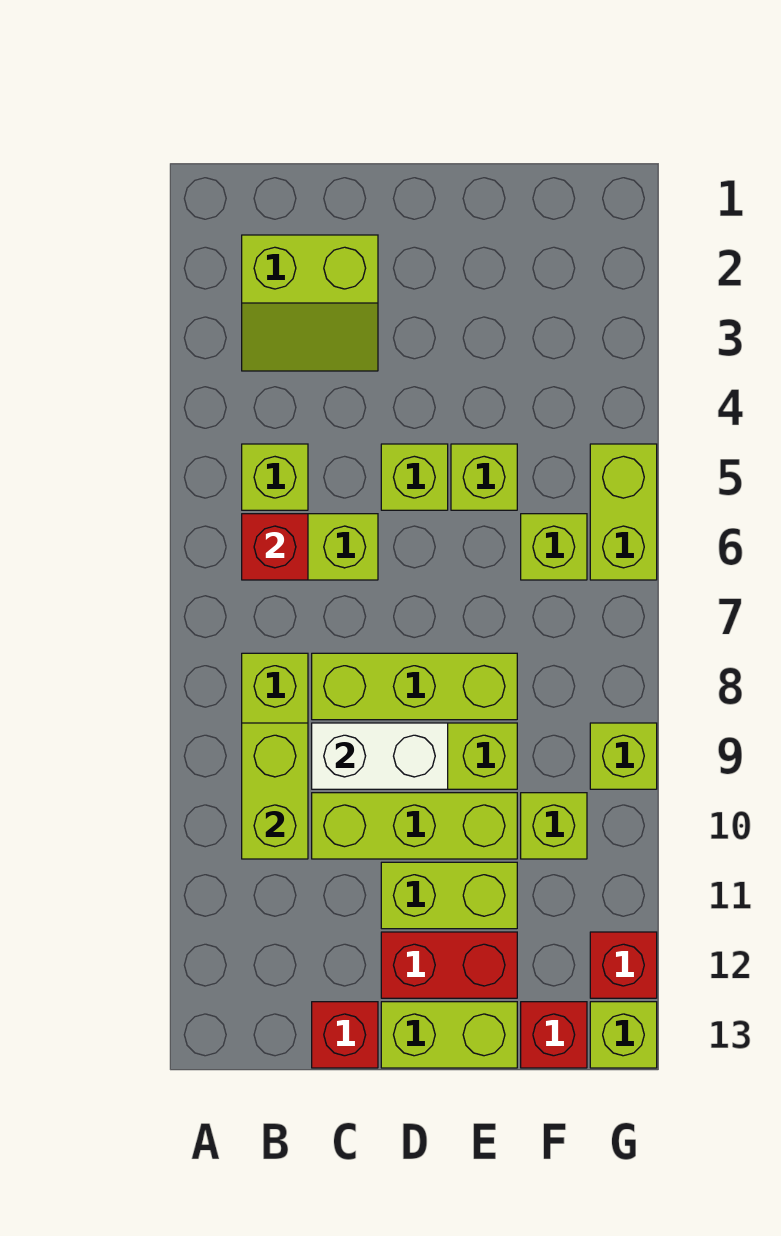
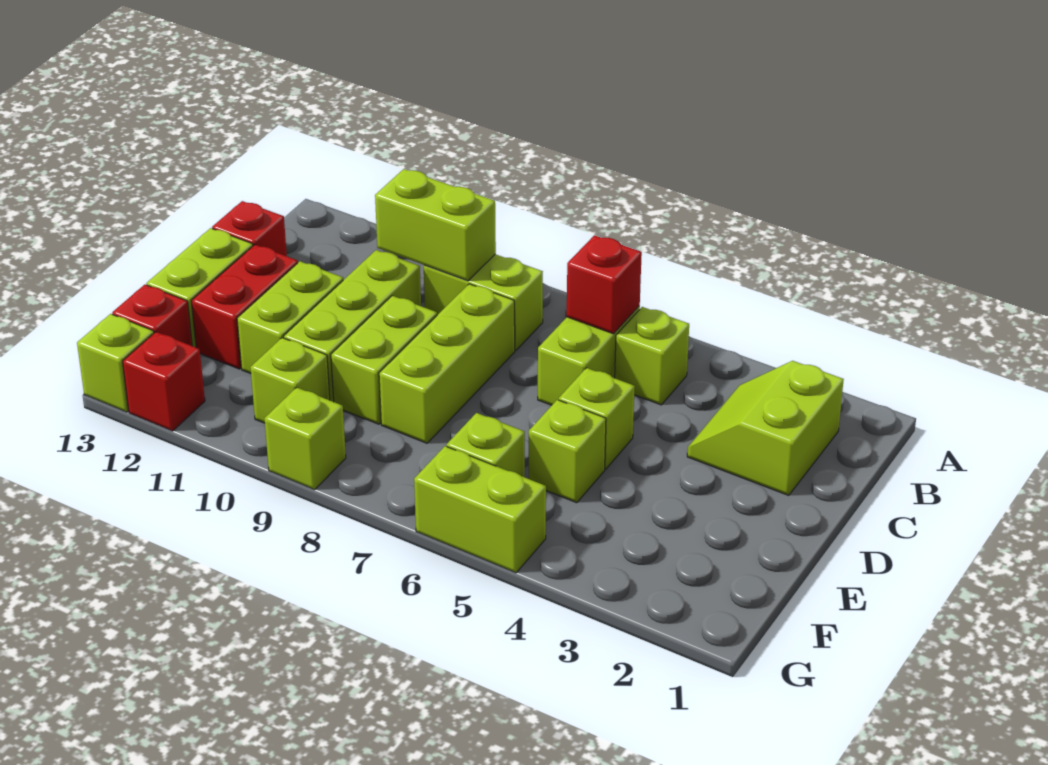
white brick C9:D9 level 2 -> none

